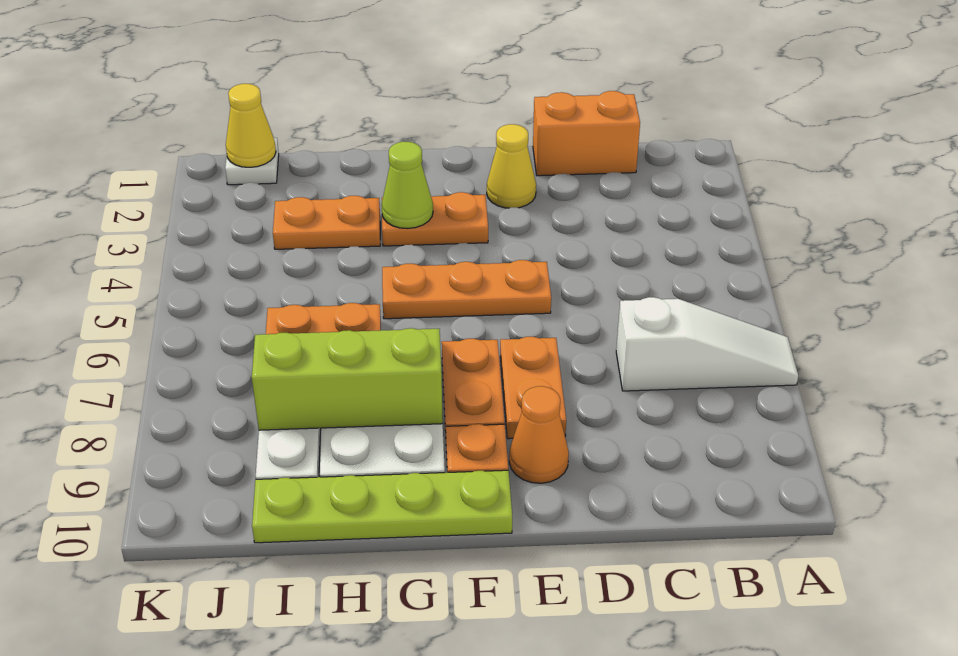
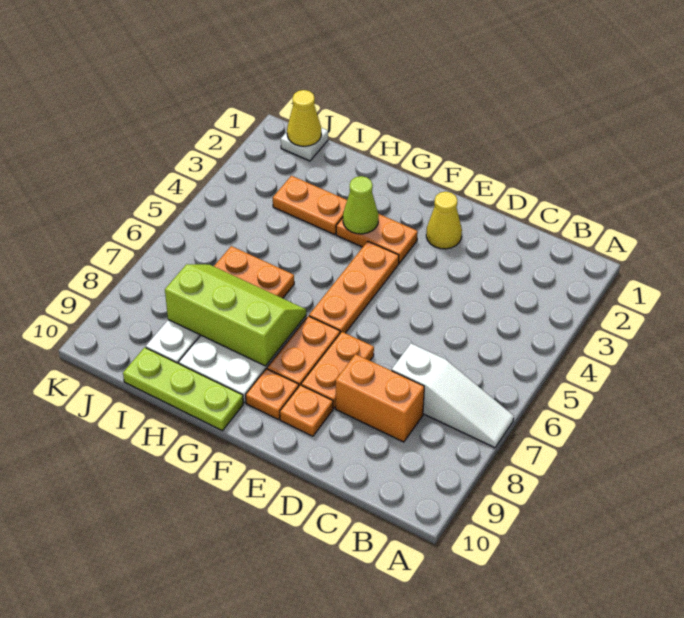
orange brick C1:D1 level 1 -> orange brick C8:D8 level 1
orange plate E5:G5 level 1 -> orange plate F4:F6 level 1
orange cone E9 level 1 -> orange plate E9 level 1
lime plate F10:I10 level 1 -> lime plate G10:I10 level 1

